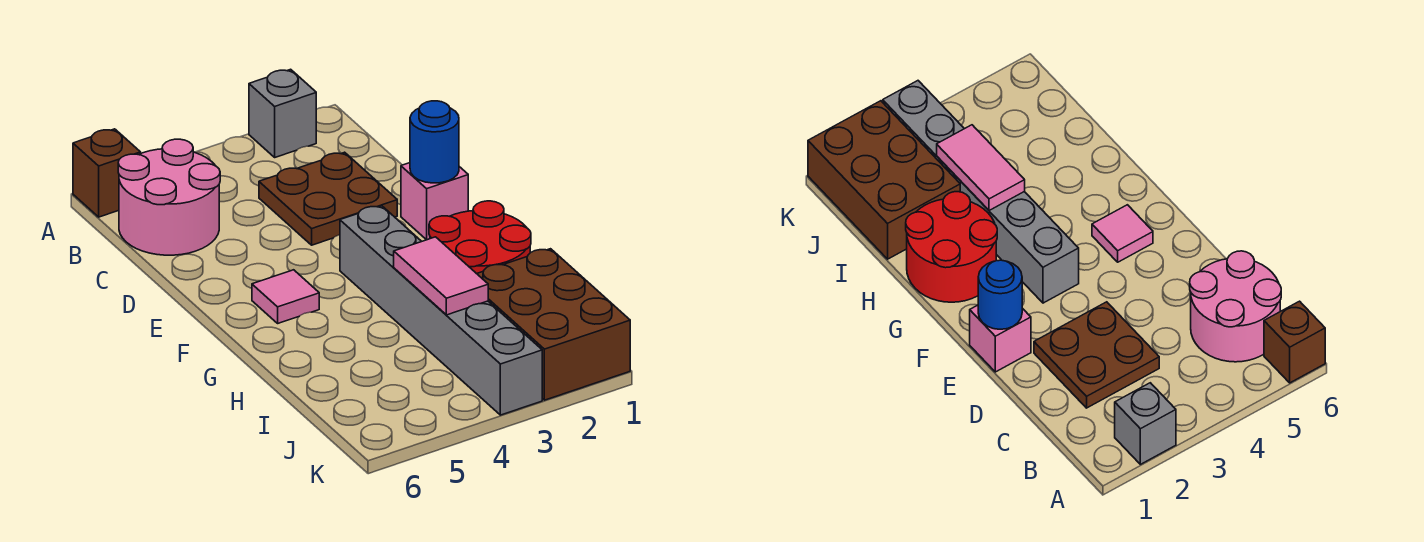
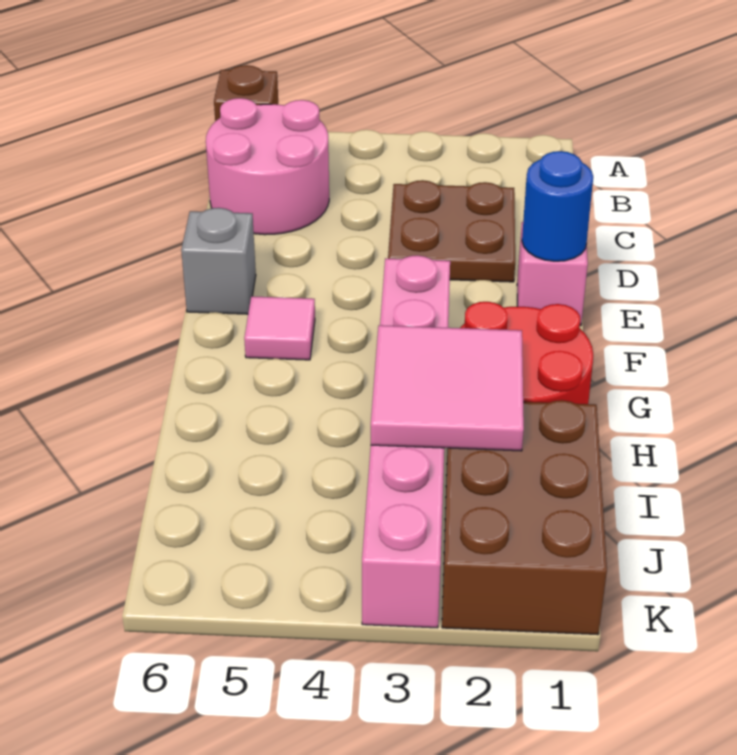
grey brick A2 level 1 -> grey brick E6 level 1
grey brick F3:K3 level 1 -> pink brick F3:K3 level 1
pink tile H3:I3 level 2 -> pink tile H2:I3 level 2

